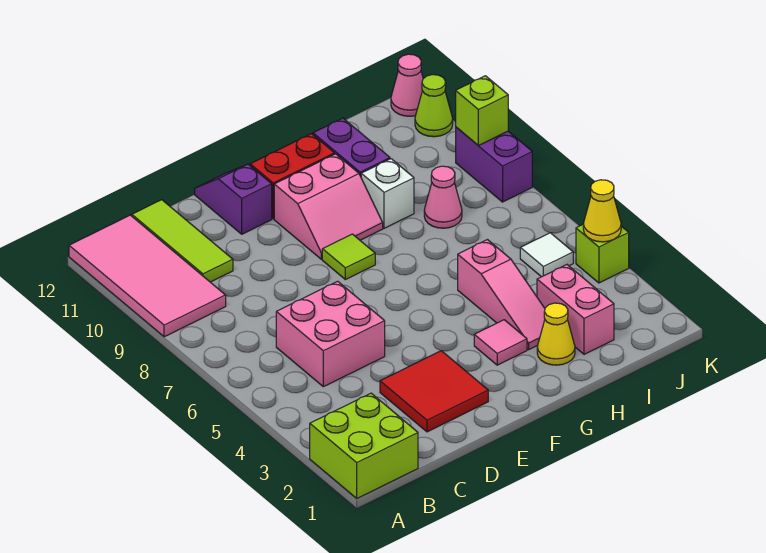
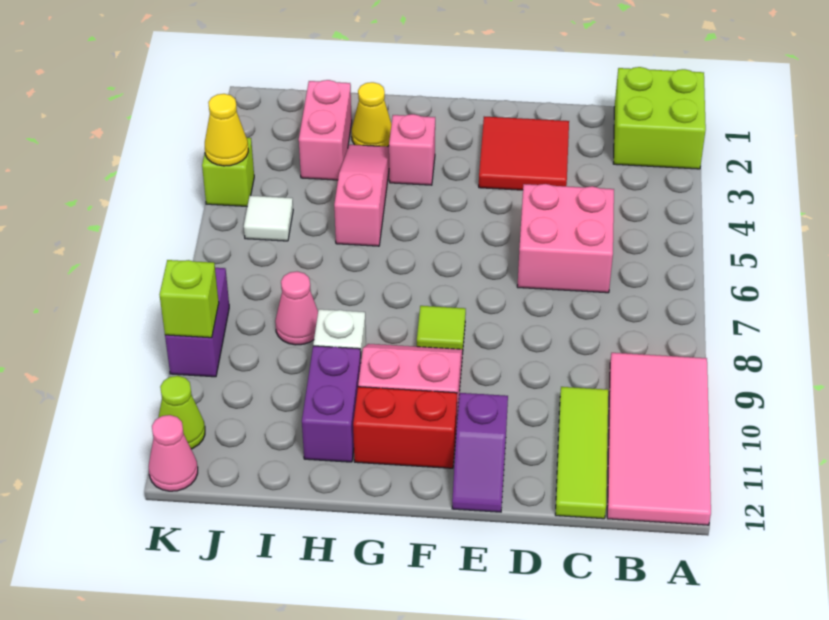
pink tile G3 level 1 -> pink brick G3 level 1

